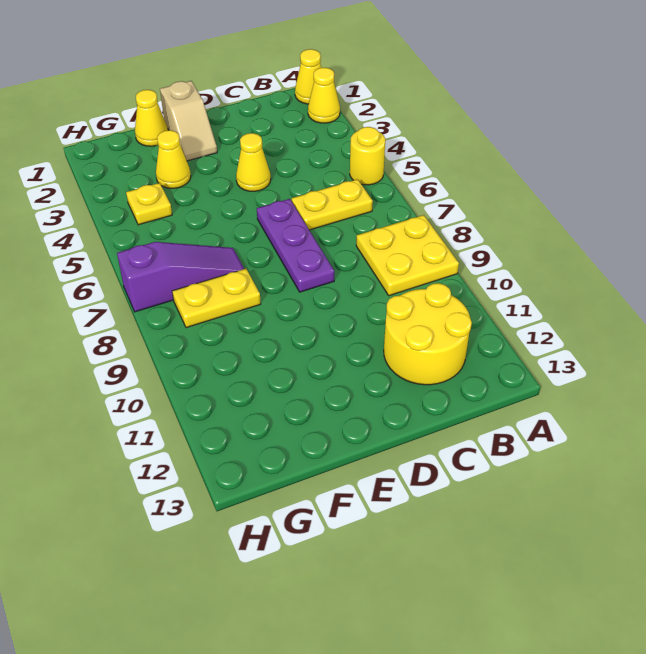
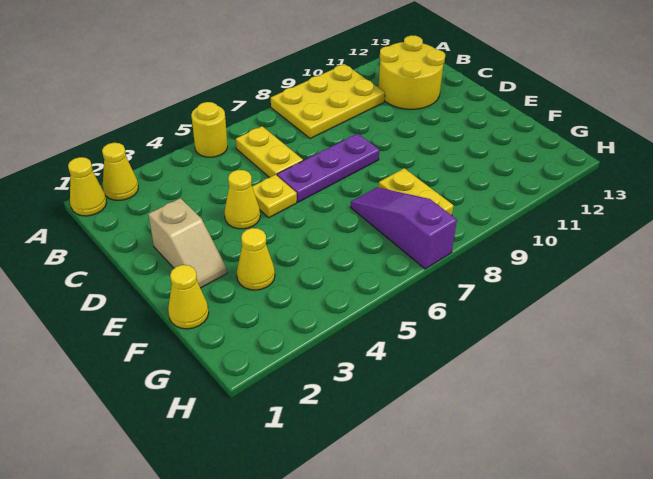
yellow plate A8:B9 level 1 -> yellow plate A8:B10 level 1
tan slope E1:E2 level 1 top 1 -> tan slope D2:E2 level 1 top D
yellow plate G4 level 1 -> yellow plate D5 level 1

